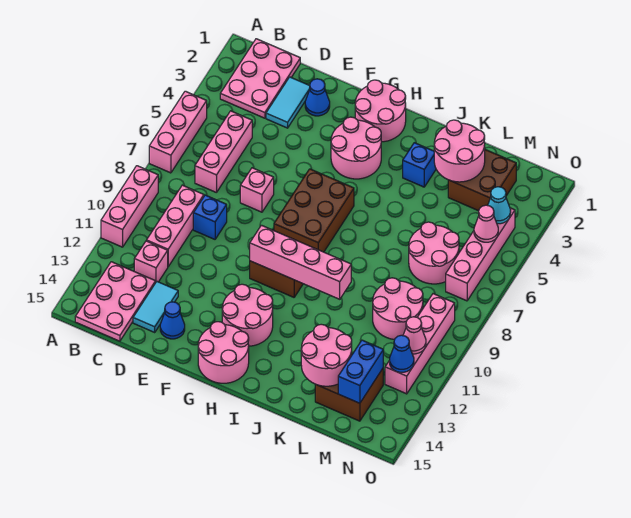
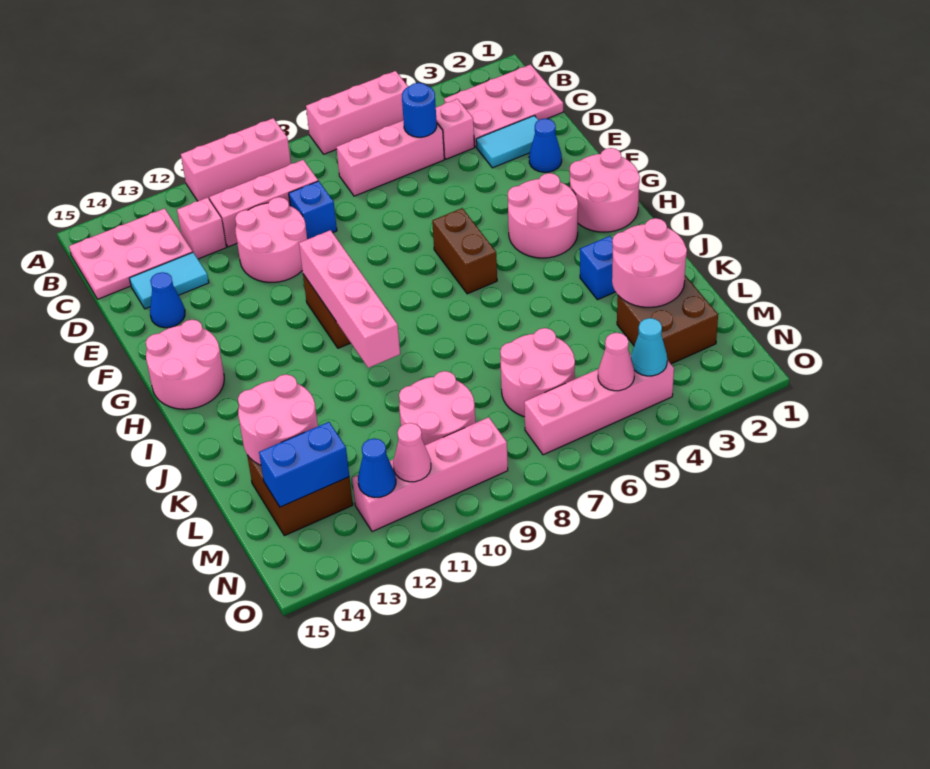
none -> blue round brick C5 level 2
pink brick E7 level 1 -> pink brick C4 level 1
brown brick G6:H8 level 1 -> brown brick G6:H6 level 1
pink round brick G12:H13 level 1 -> pink round brick D10:E11 level 1

